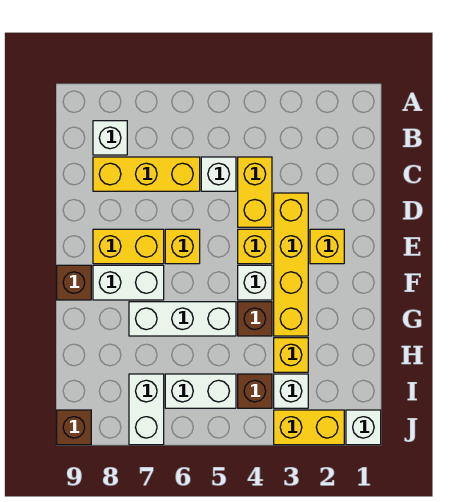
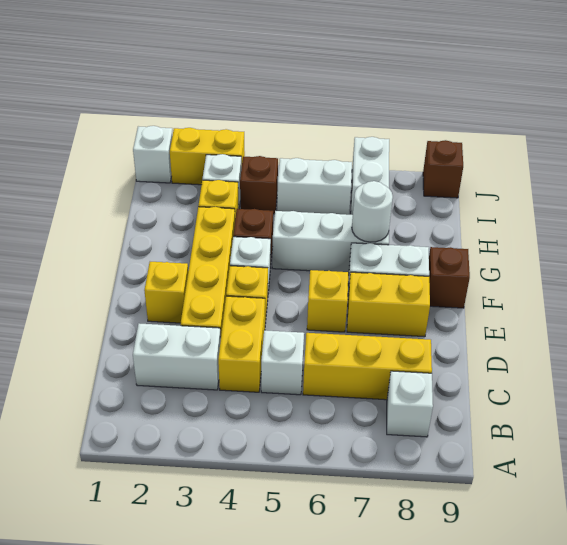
none -> white brick C2:C3 level 1
none -> white round brick G7 level 2

